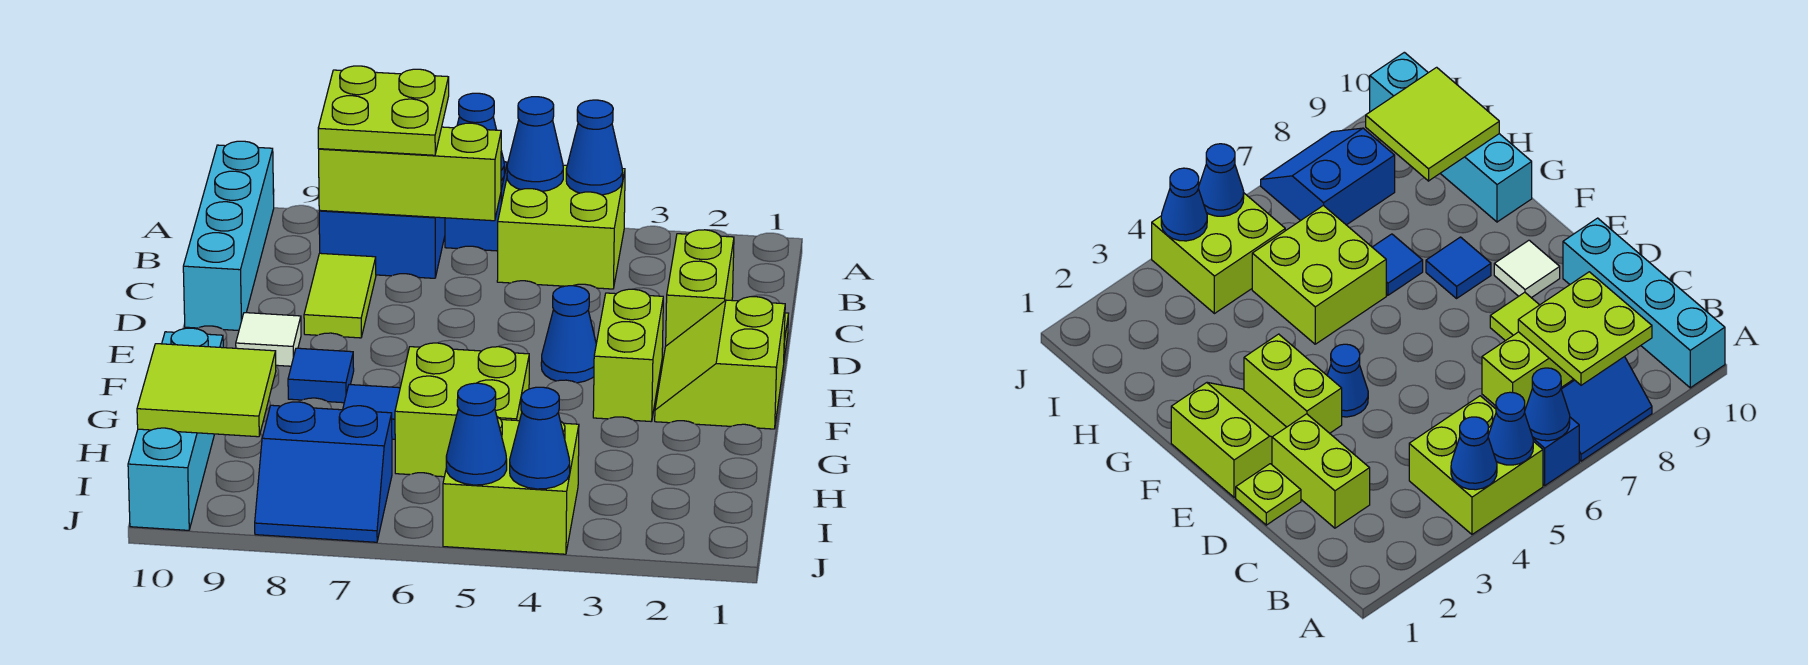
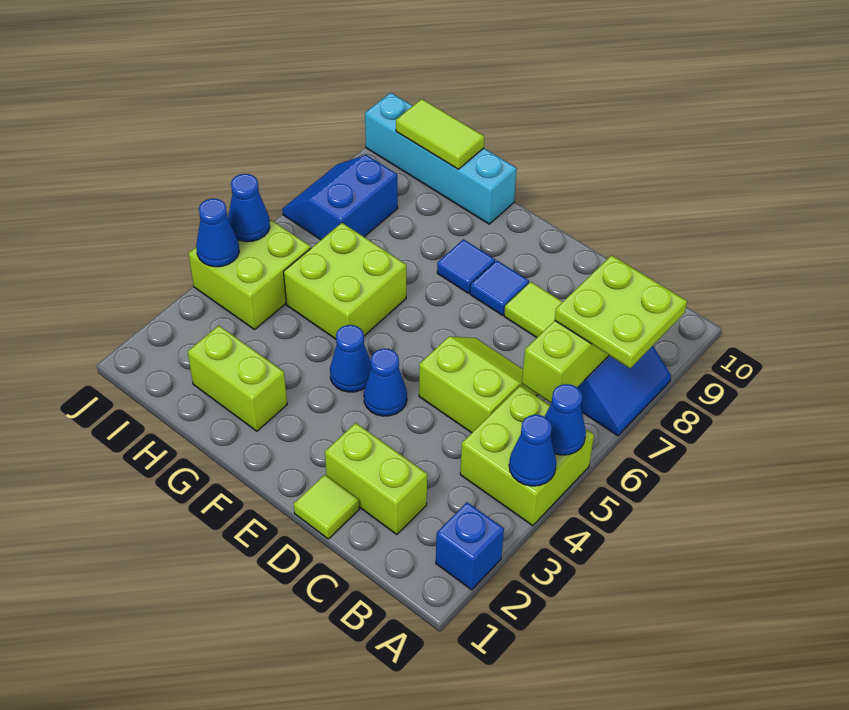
blue brick A6 level 1 -> blue brick A2 level 1
blue cone A6 level 2 -> blue cone F4 level 1
cyan brick A10:D10 level 1 -> none
lime plate D1 level 1 -> lime tile D1 level 1
lime slope E1:F2 level 1 top 1 -> lime slope C5:D6 level 1 top 5
lime brick E3:F3 level 1 -> lime brick G2:H2 level 1
white tile E9 level 1 -> none
blue tile G7 level 1 -> blue tile E8 level 1
lime tile H9:I10 level 2 -> lime tile H10:I10 level 2

